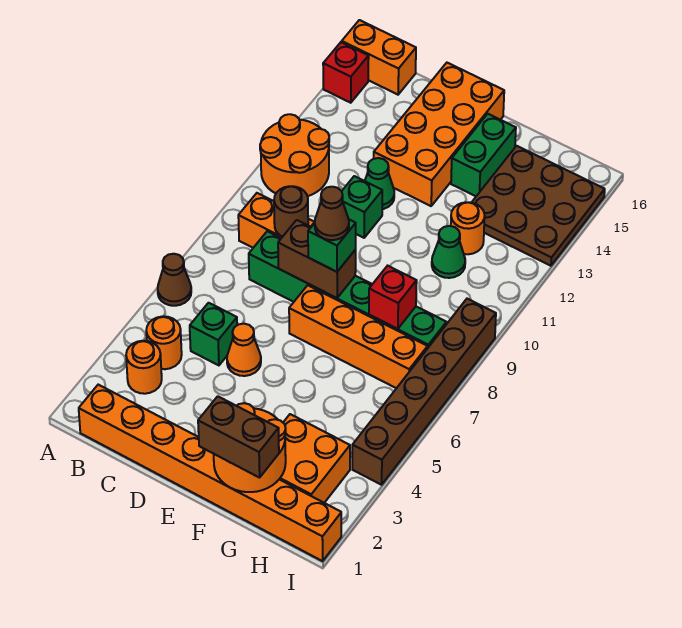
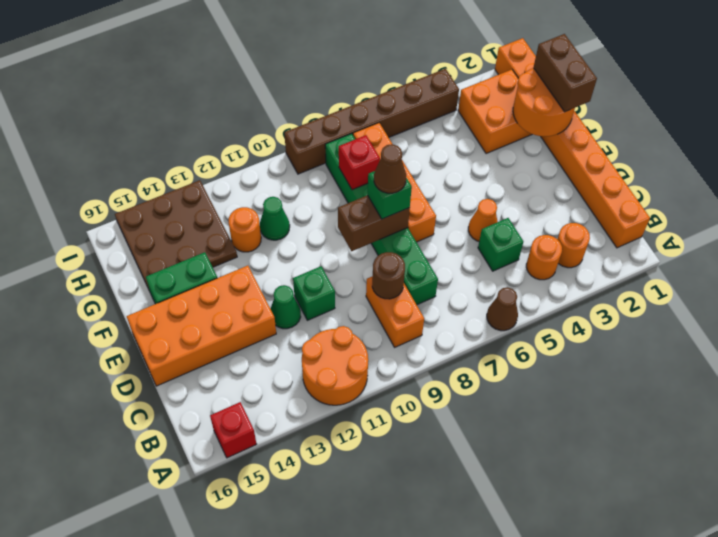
orange brick A16:B16 level 1 -> none
brown brick D8:E8 level 2 -> brown brick E8:E9 level 2

